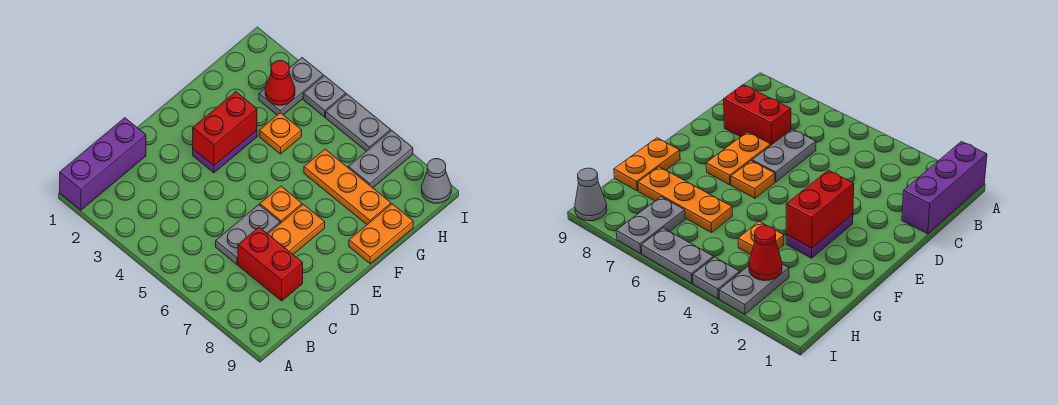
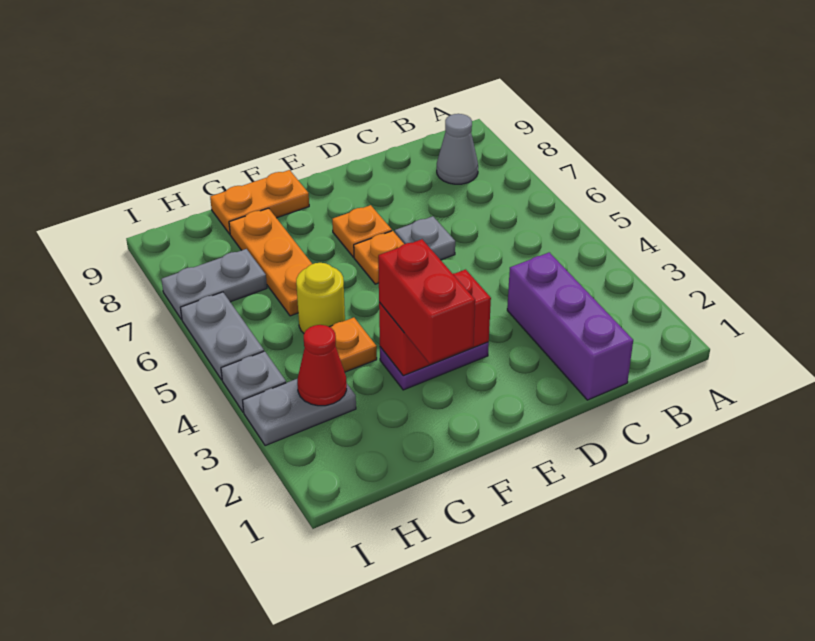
purple brick A1:C1 level 1 -> purple brick C1:C3 level 1
grey plate C6:D6 level 1 -> grey plate D6 level 1
red brick C7:C8 level 1 -> red brick F2:F3 level 3
orange plate D7:E7 level 1 -> orange plate E7 level 1
none -> yellow round brick G5 level 1
grey cone I9 level 1 -> grey cone B8 level 1

